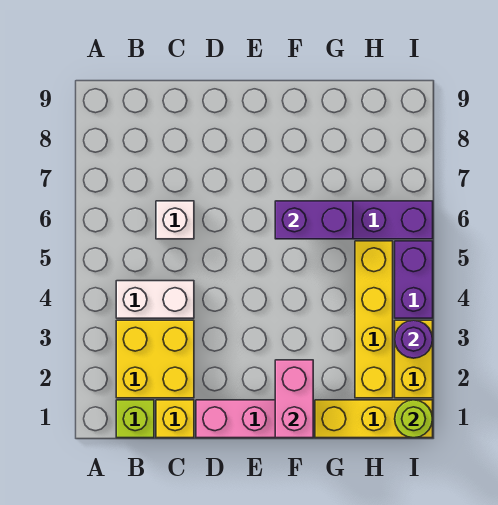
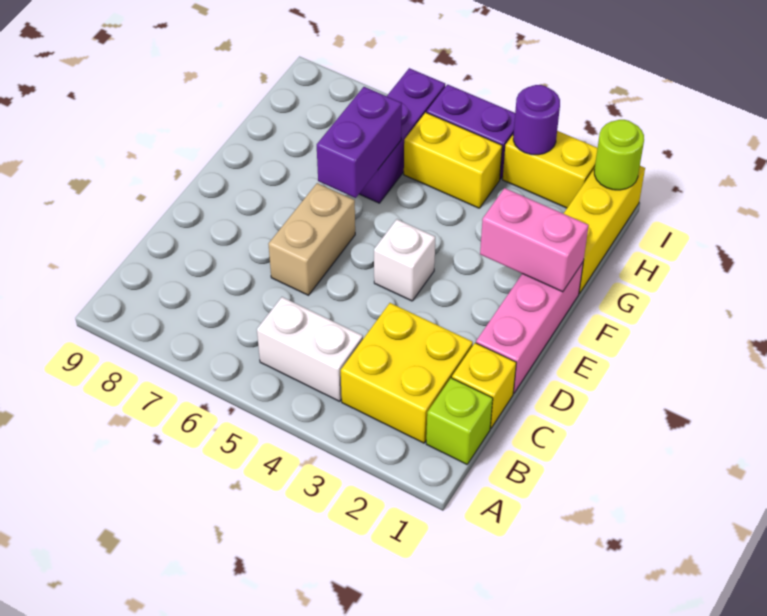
white brick B4:C4 level 1 -> white brick B4:B5 level 1
white brick C6 level 1 -> white brick E4 level 1
none -> tan brick D6:E6 level 1
yellow brick H2:H5 level 1 -> yellow brick H4:H5 level 1

